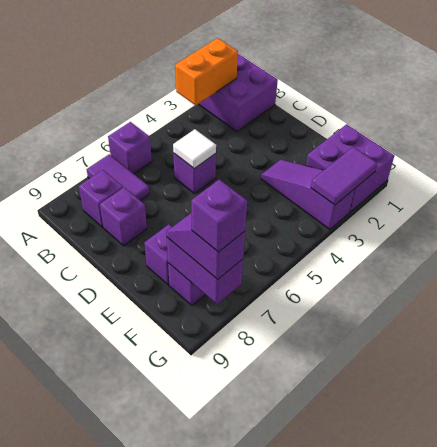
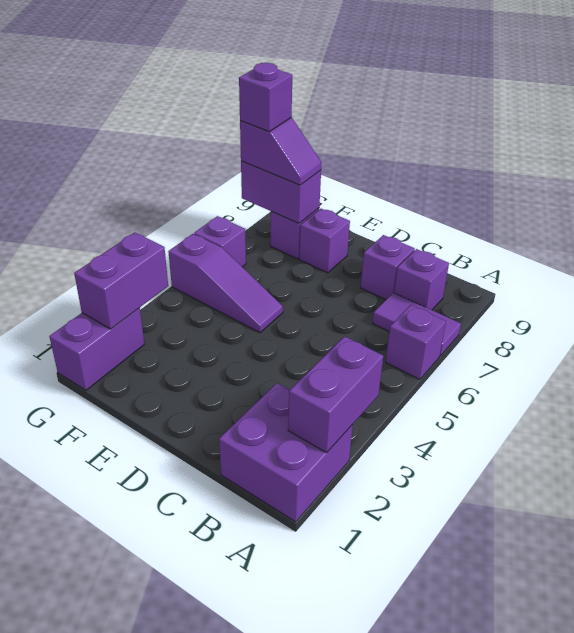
orange brick A2:A3 level 2 -> purple brick A2:A3 level 2
purple brick C5 level 1 -> purple brick G6 level 1
white tile C5 level 2 -> none
purple slope E3:G3 level 1 top G -> purple slope E5:G5 level 1 top G
purple brick F1:G2 level 1 -> purple brick G1:G2 level 1
purple tile G2:G3 level 2 -> purple brick G2:G3 level 2

